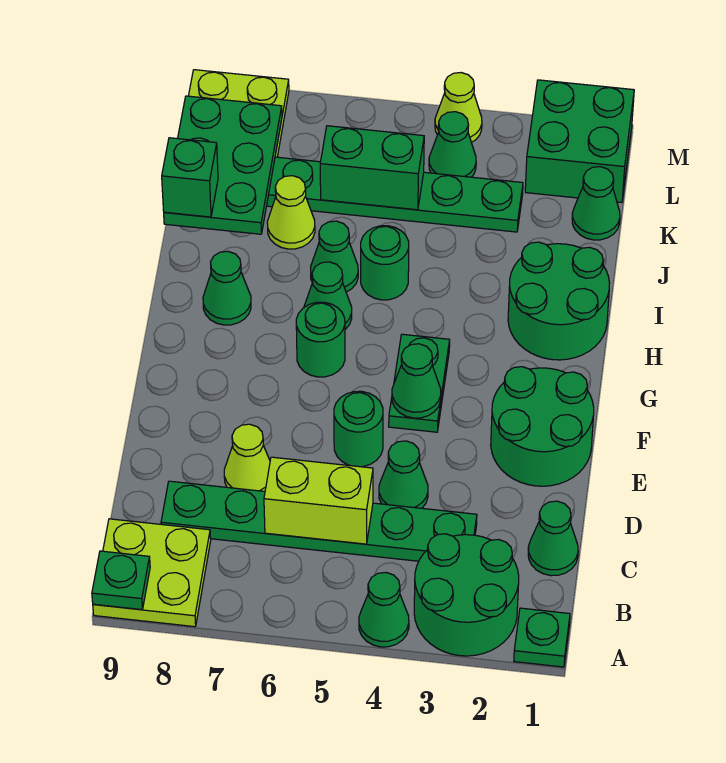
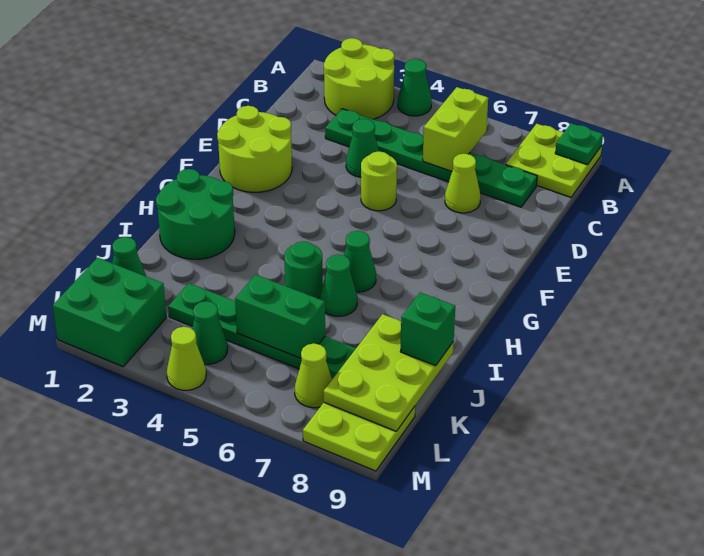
green plate A1 level 1 -> none
green round brick A2:B3 level 1 -> lime round brick A2:B3 level 1
green cone C1 level 1 -> none
lime brick C5:C6 level 2 -> lime brick B6:C6 level 2
green round brick E1:F2 level 1 -> lime round brick E1:F2 level 1
green round brick E5 level 1 -> lime round brick E5 level 1
green plate F4:G4 level 1 -> none
green cone F4 level 2 -> none
green round brick G6 level 1 -> none
green cone H8 level 1 -> none
lime cone J7 level 1 -> lime cone L7 level 1
green plate J8:L9 level 2 -> lime plate J8:L9 level 2

